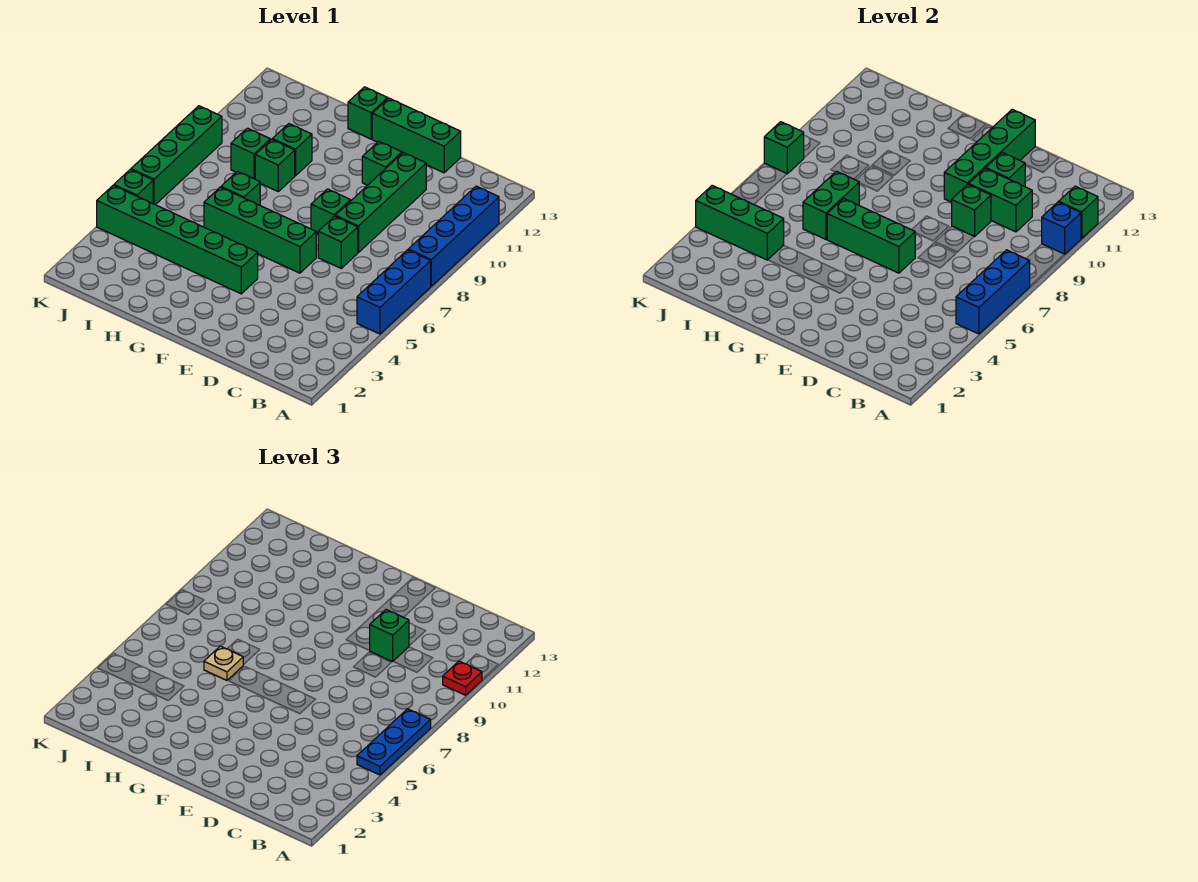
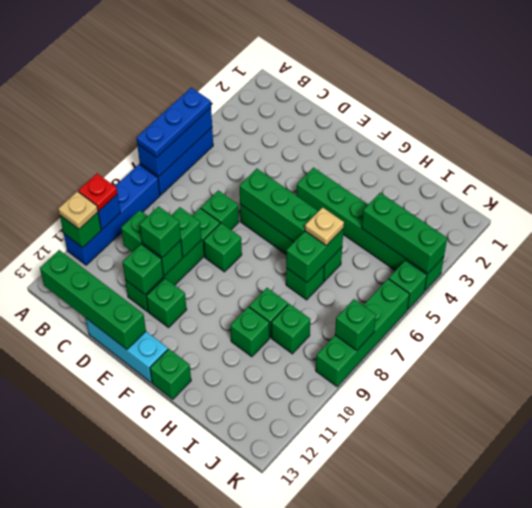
none -> tan plate A11 level 3
green brick D13:F13 level 1 -> cyan brick D13:F13 level 1
green brick E10:E13 level 2 -> green brick B13:E13 level 2

